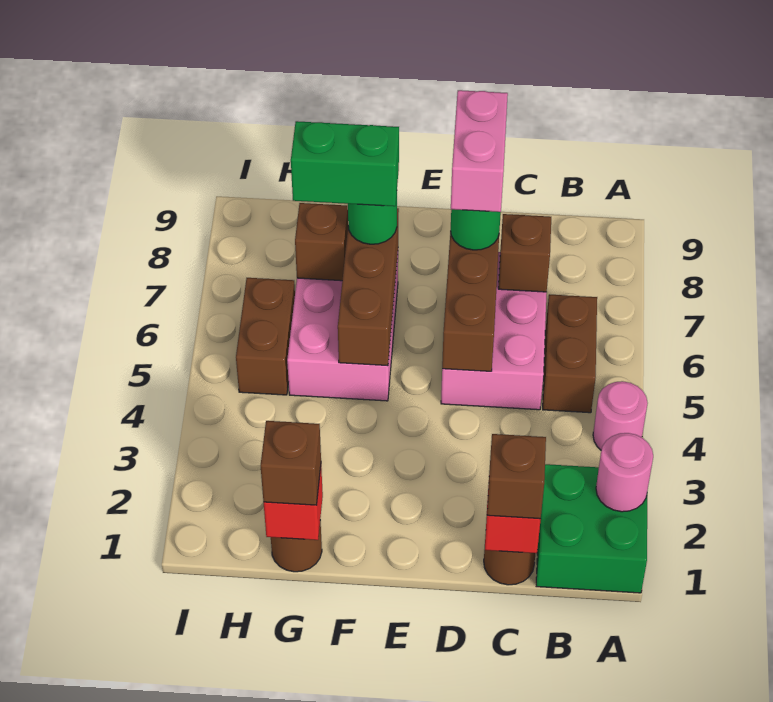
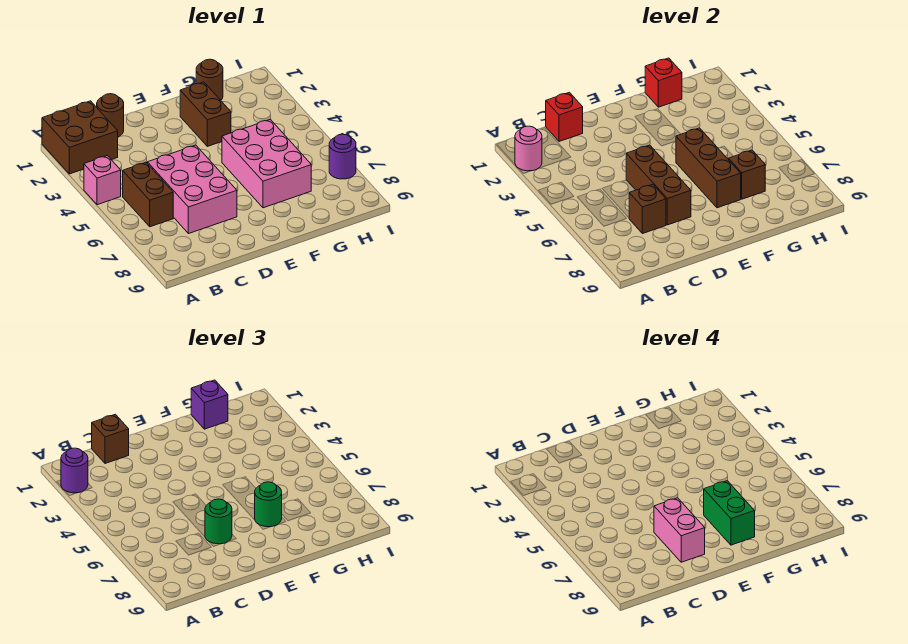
green brick A1:B2 level 1 -> brown brick A1:B2 level 1
none -> purple round brick A2 level 3
pink round brick A4 level 1 -> pink brick A4 level 1
green brick F7:G7 level 4 -> green brick F7:F8 level 4
brown brick G1 level 3 -> purple brick G1 level 3
brown brick H5:H6 level 1 -> brown brick F2:F3 level 1
none -> purple round brick I7 level 1

